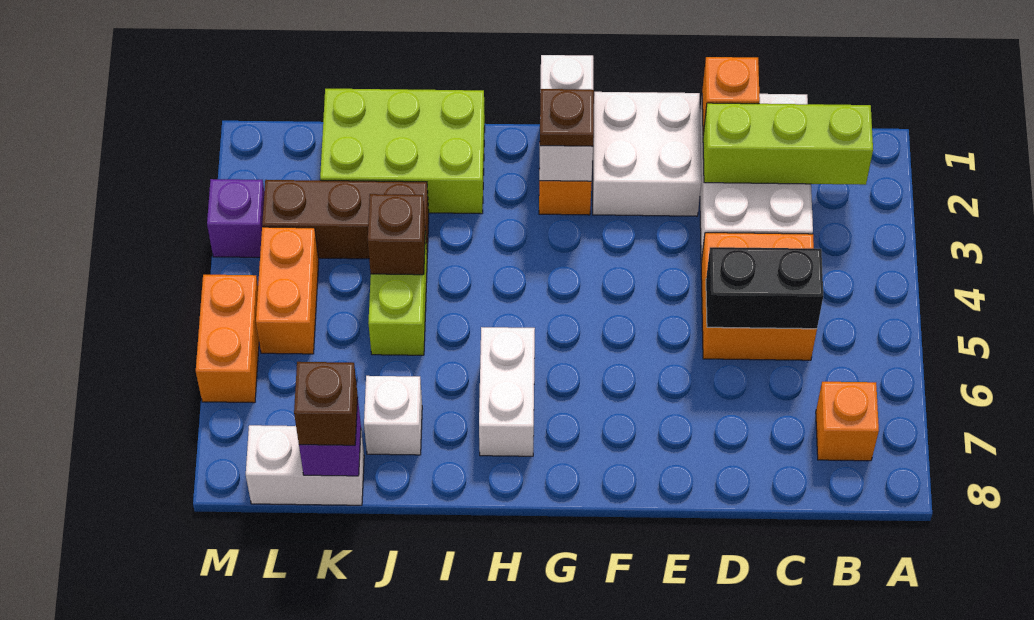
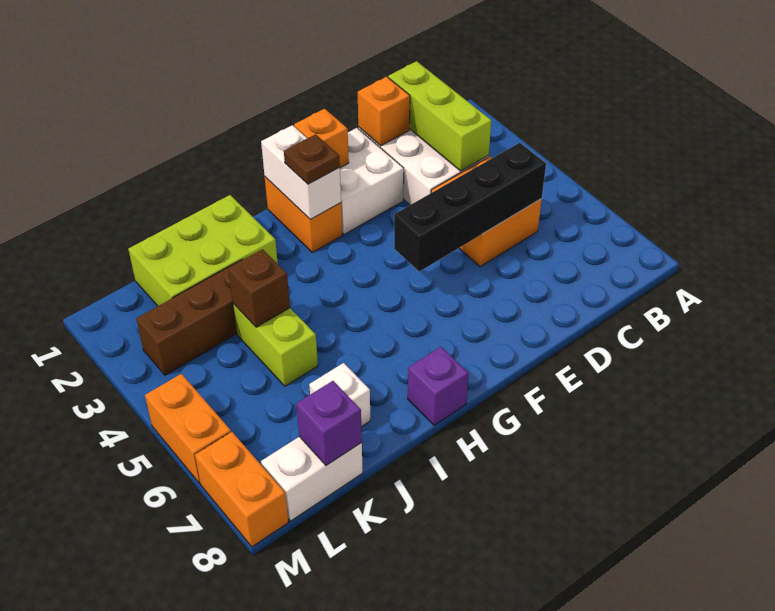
lime brick B2:D2 level 2 -> lime brick C1:C3 level 2
orange brick B7 level 1 -> orange brick F1 level 2
black brick C5:D5 level 2 -> black brick C5:F5 level 2
white brick H6:H7 level 1 -> none
brown brick K8 level 3 -> none
orange brick L4:L5 level 1 -> orange brick M7:M8 level 1
purple brick M3 level 1 -> purple brick H8 level 1

